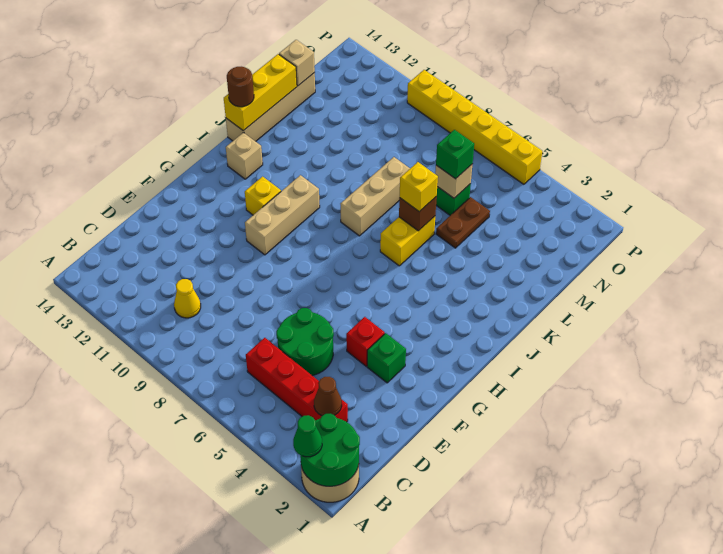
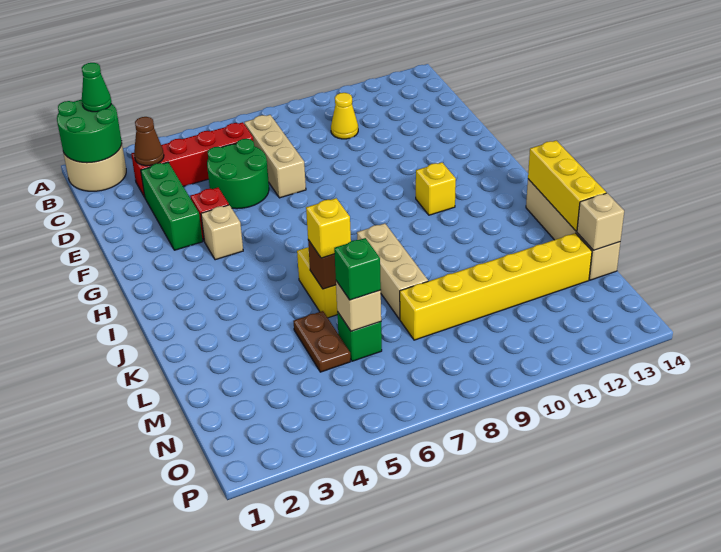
green brick F3 level 1 -> green brick D3:F3 level 1
tan brick G10:I10 level 1 -> tan brick C7:E7 level 1
tan brick I13 level 1 -> tan brick G4 level 1
brown round brick J14 level 3 -> none
yellow brick P5:P10 level 1 -> yellow brick M8:M13 level 1

